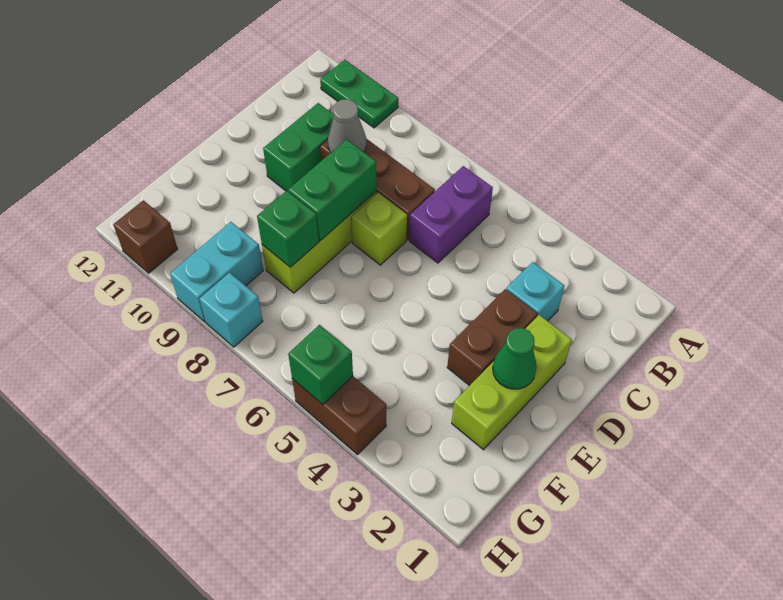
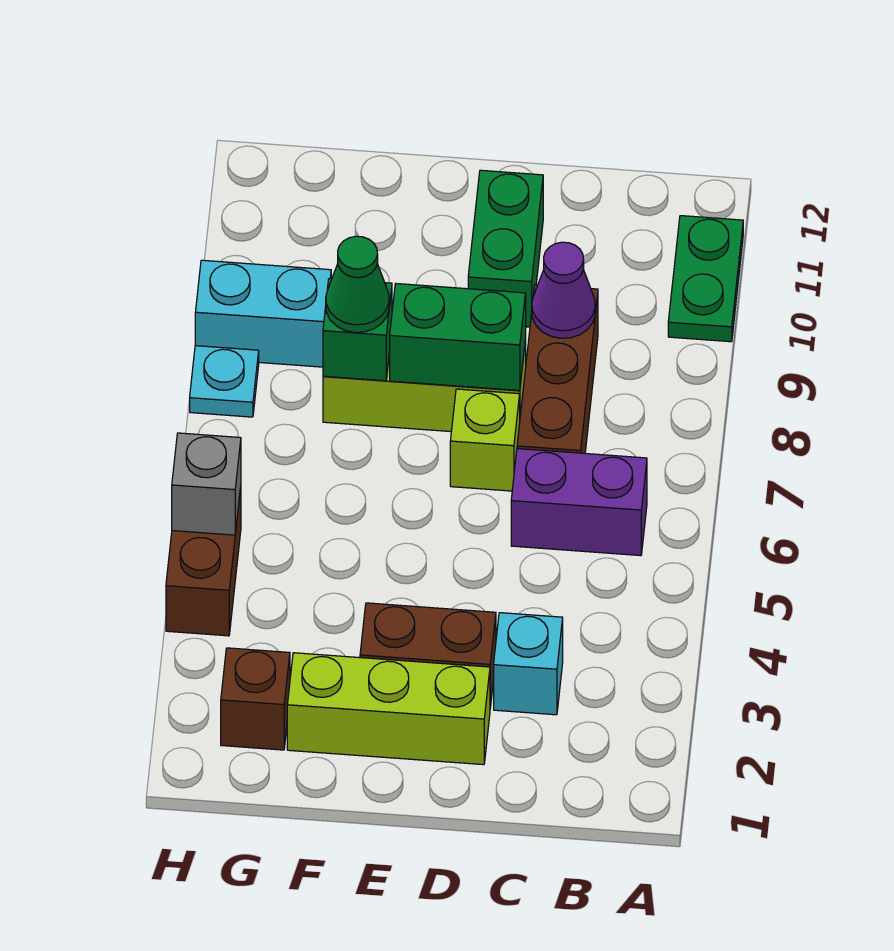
grey cone C9 level 2 -> purple cone C9 level 2
green brick C10:D10 level 1 -> green brick D10:D11 level 1
green cone E2 level 2 -> green cone F8 level 3
green brick H5 level 2 -> grey brick H5 level 2
cyan brick H8 level 1 -> cyan plate H8 level 1
brown brick H11 level 1 -> brown brick G2 level 1

